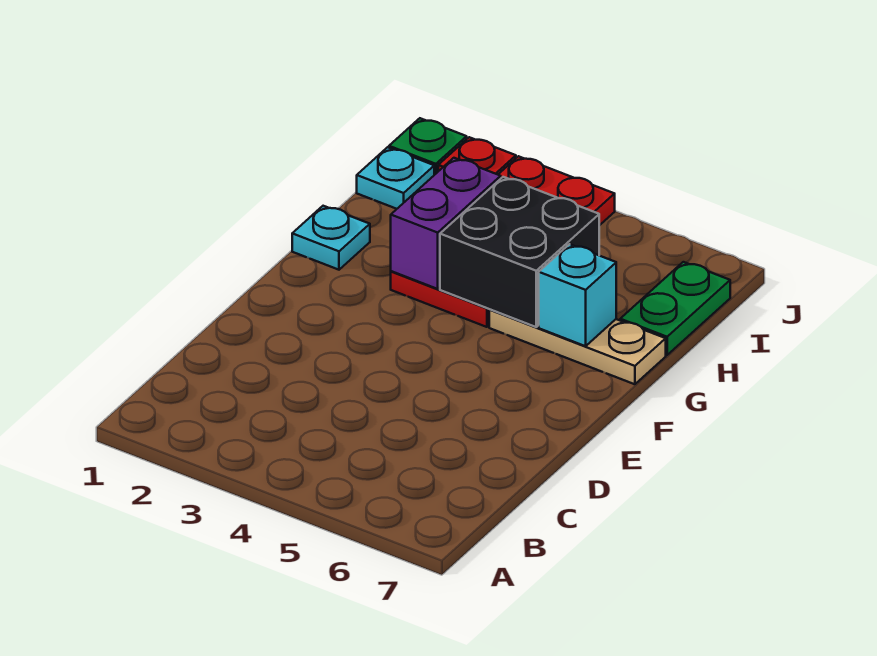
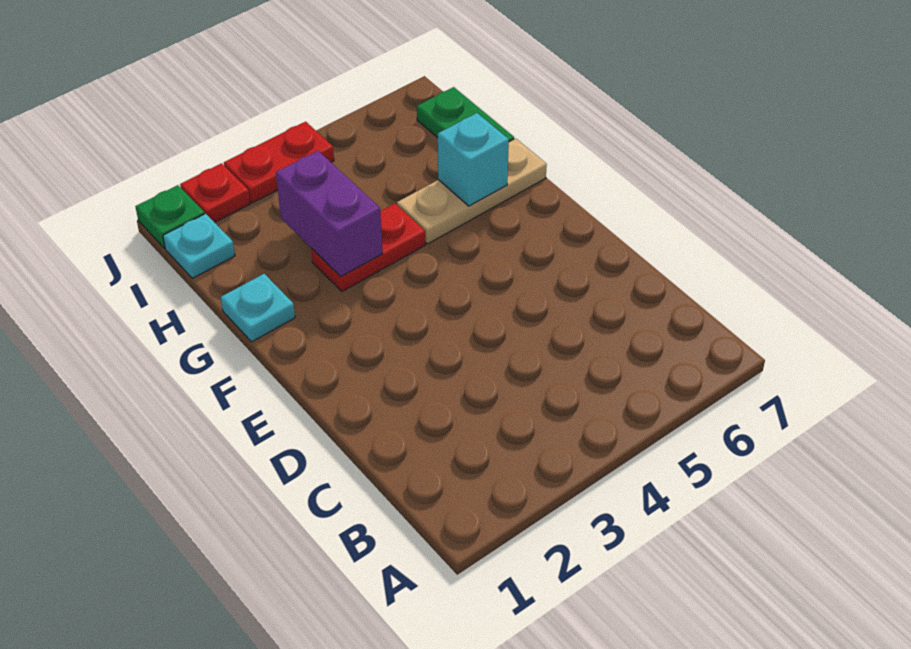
black brick G4:H5 level 2 -> none

